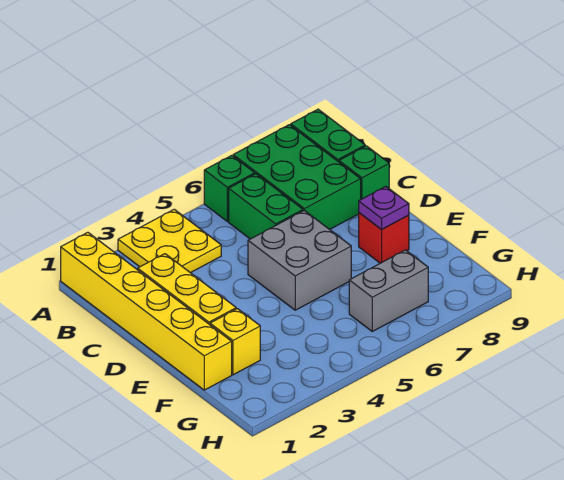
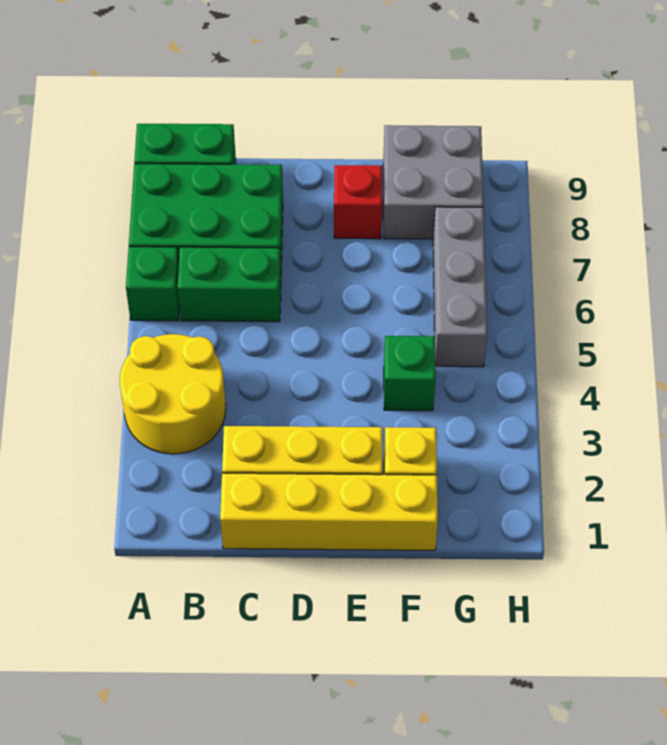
yellow brick A1:F1 level 1 -> yellow brick C1:F1 level 1
yellow plate A3:B4 level 1 -> yellow round brick A3:B4 level 1
green brick C9 level 1 -> green brick F4 level 1
grey brick D5:E6 level 1 -> grey brick F8:G9 level 1
purple plate E8 level 2 -> none
grey brick G6:G7 level 1 -> grey brick G5:G7 level 1

